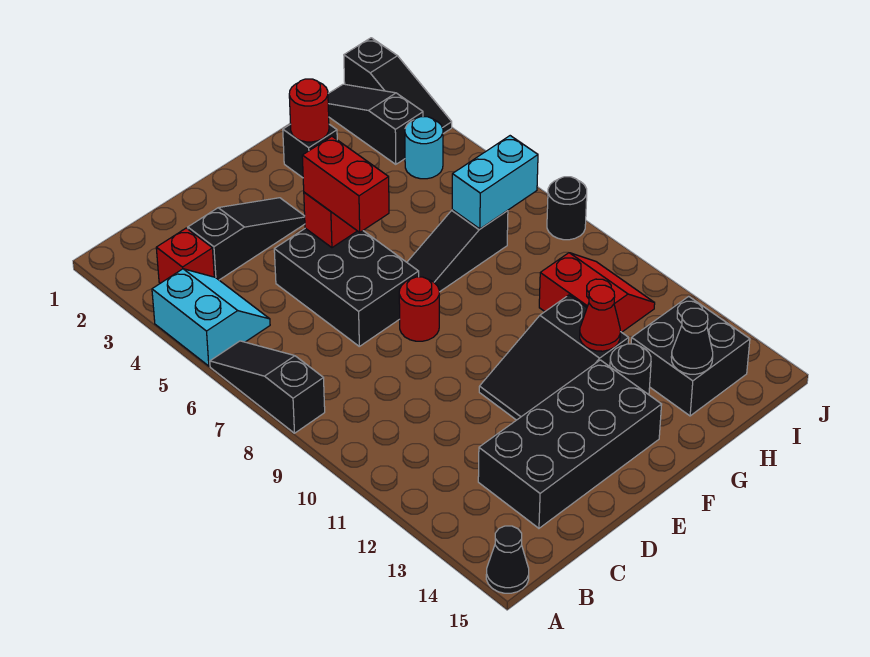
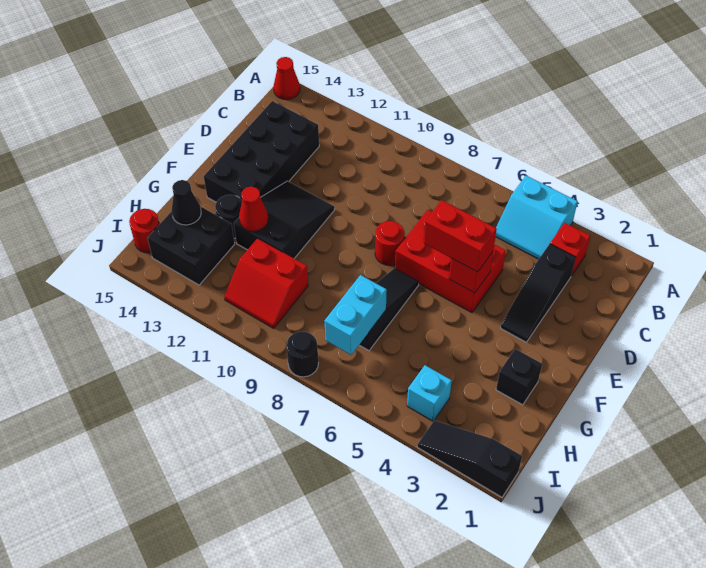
black slope A6:A8 level 1 top 8 -> none
black cone A15 level 1 -> red cone A15 level 1
black brick D5:E7 level 1 -> red brick D5:E7 level 1
red round brick G2 level 2 -> red round brick I15 level 1
black slope I1:I3 level 1 top 3 -> none
cyan round brick I4 level 1 -> cyan brick I4 level 1

